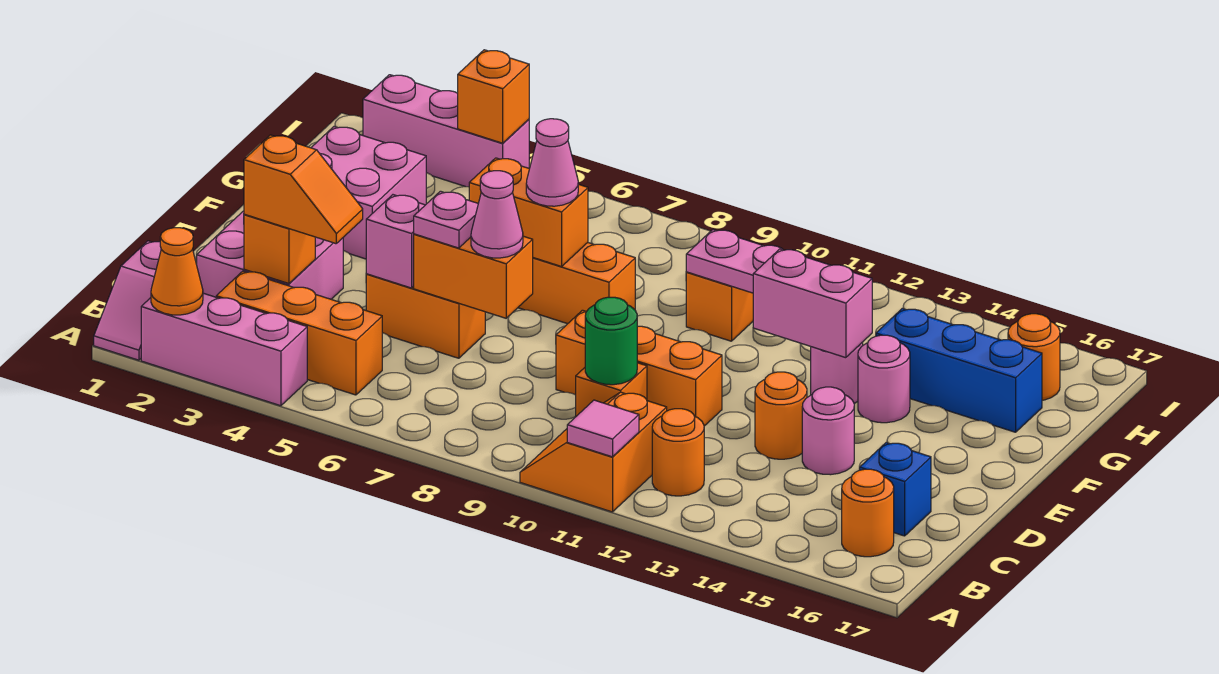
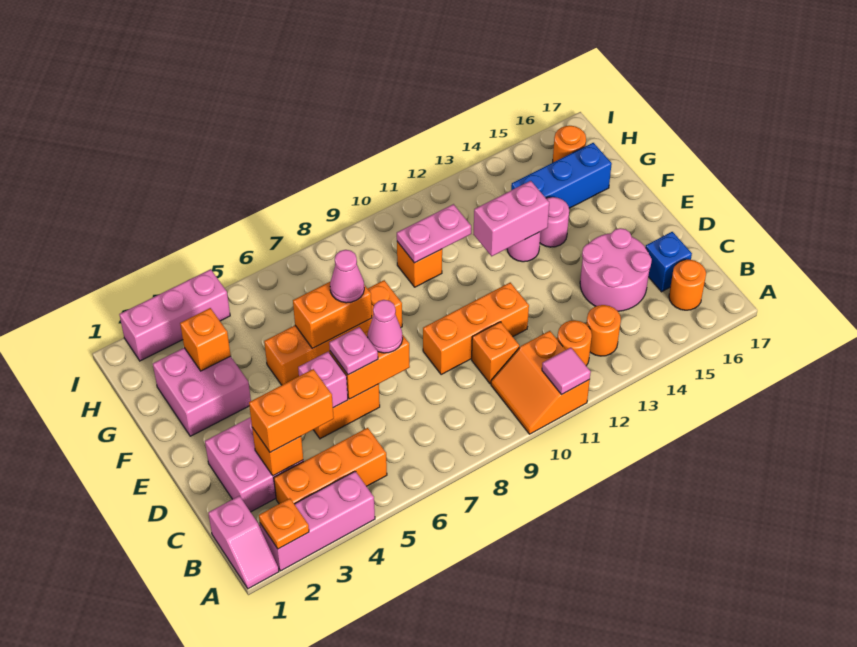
orange cone A2 level 2 -> orange plate A2 level 2
orange slope C3:C4 level 3 top 3 -> orange brick C3:C4 level 3
green round brick C10 level 2 -> none
orange round brick D13 level 1 -> orange round brick B13 level 1
pink round brick D14 level 1 -> pink round brick C14:D15 level 1
orange brick I4 level 2 -> orange brick G3 level 2

